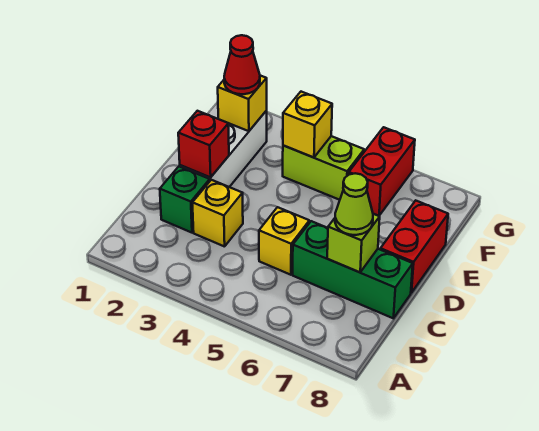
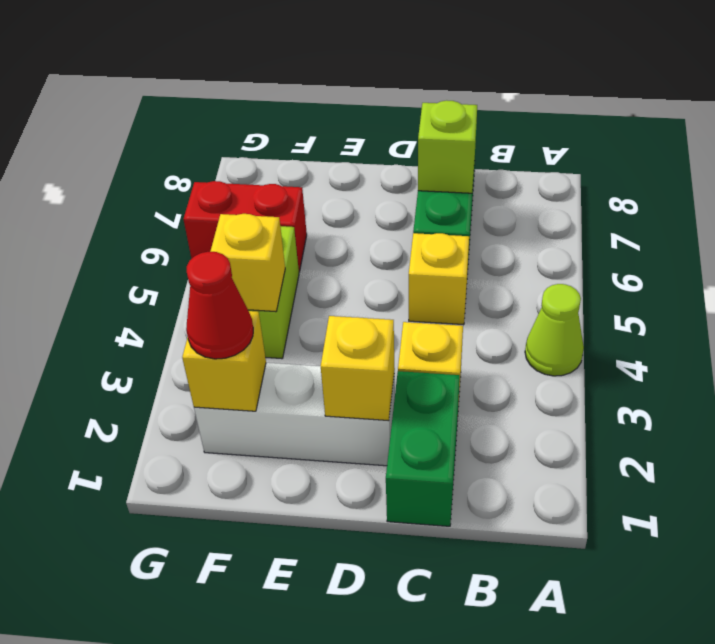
green brick C2 level 1 -> green brick C1:C2 level 1
lime cone C7 level 3 -> lime cone A4 level 1
red brick D2 level 2 -> yellow brick D2 level 2
red brick D8:E8 level 1 -> none

